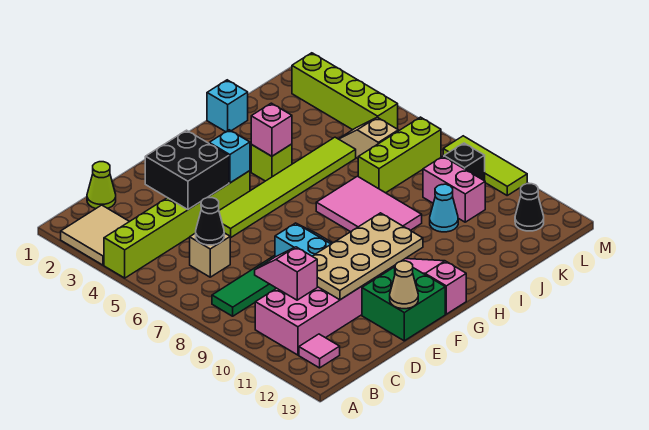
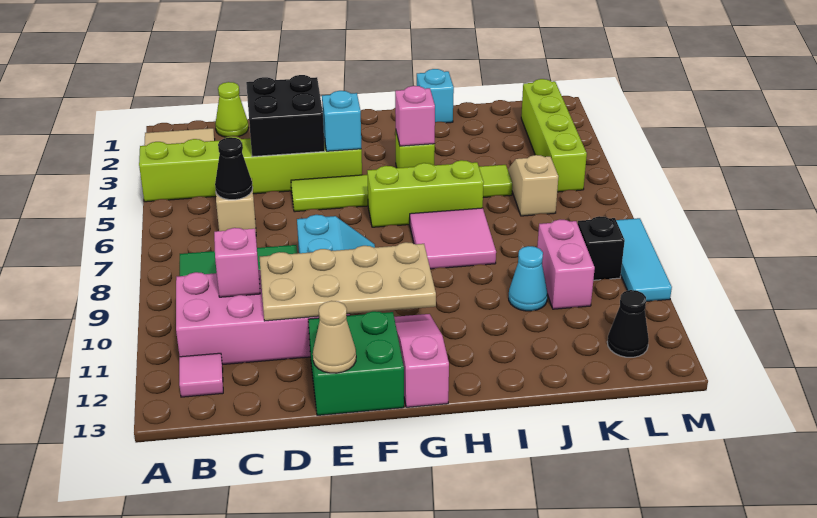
pink tile H7:I9 level 1 -> pink tile H7:I8 level 1
lime brick J7:L7 level 1 -> lime brick G6:I6 level 1
lime tile M8:M10 level 1 -> cyan tile M8:M10 level 1

